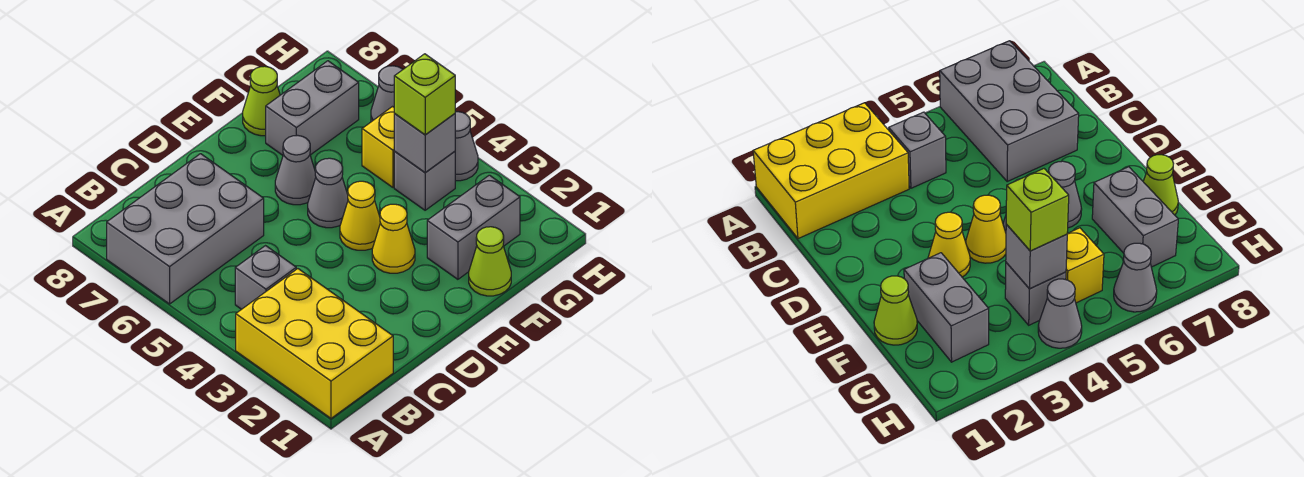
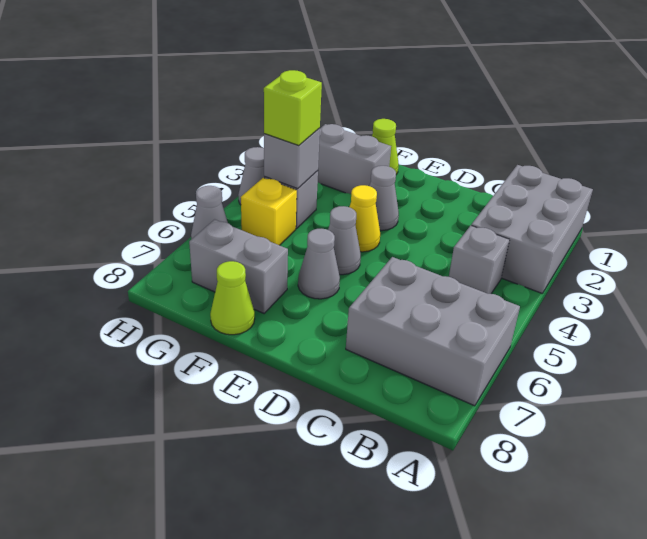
yellow brick A1:B3 level 1 -> grey brick A1:B3 level 1
yellow cone E3 level 1 -> grey cone E3 level 1

